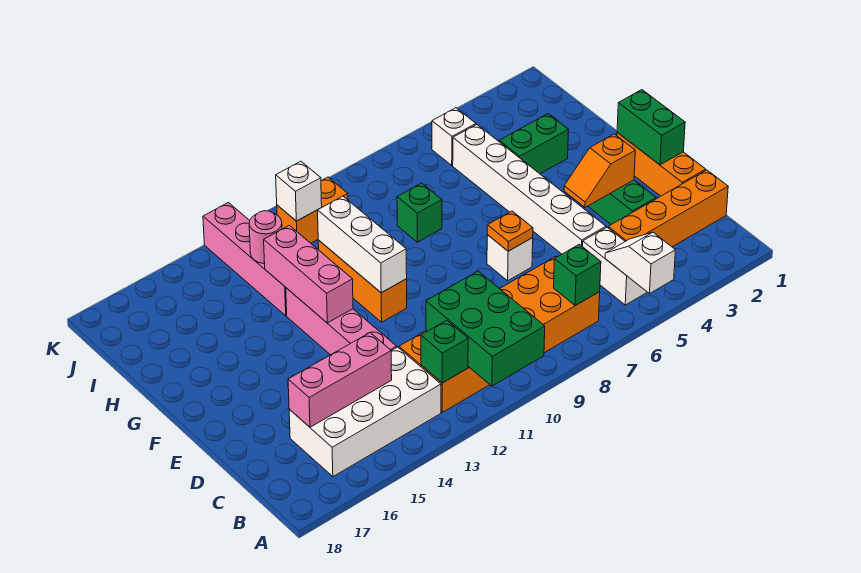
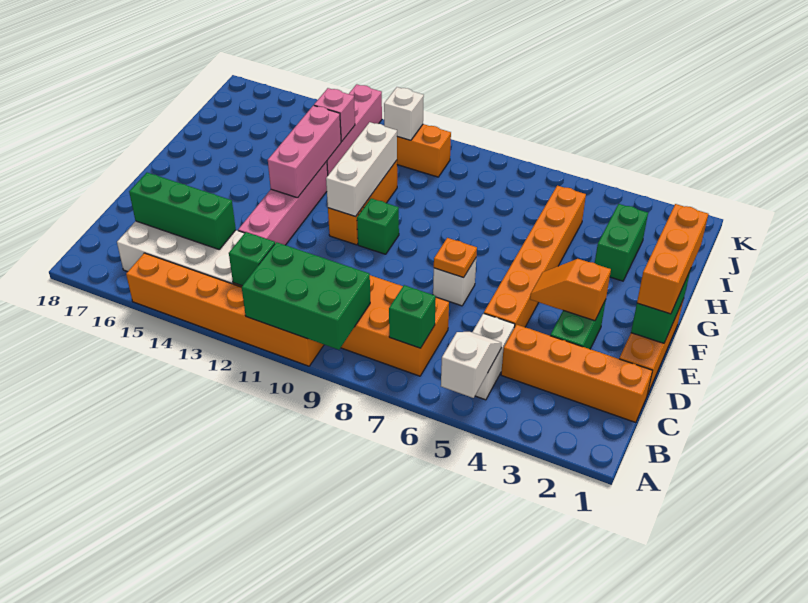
none -> orange brick A10:A15 level 1
green brick A10:C11 level 2 -> green brick A9:B11 level 2
pink brick C14:C16 level 2 -> green brick C14:C16 level 2
white brick D5:I5 level 1 -> orange brick D5:I5 level 1
none -> orange brick E1:G1 level 3
green brick H3:H4 level 1 -> green brick H3:I3 level 1
green brick H8 level 1 -> green brick F10 level 1
pink round brick I13 level 2 -> pink brick I13 level 2
white brick J5 level 1 -> none

